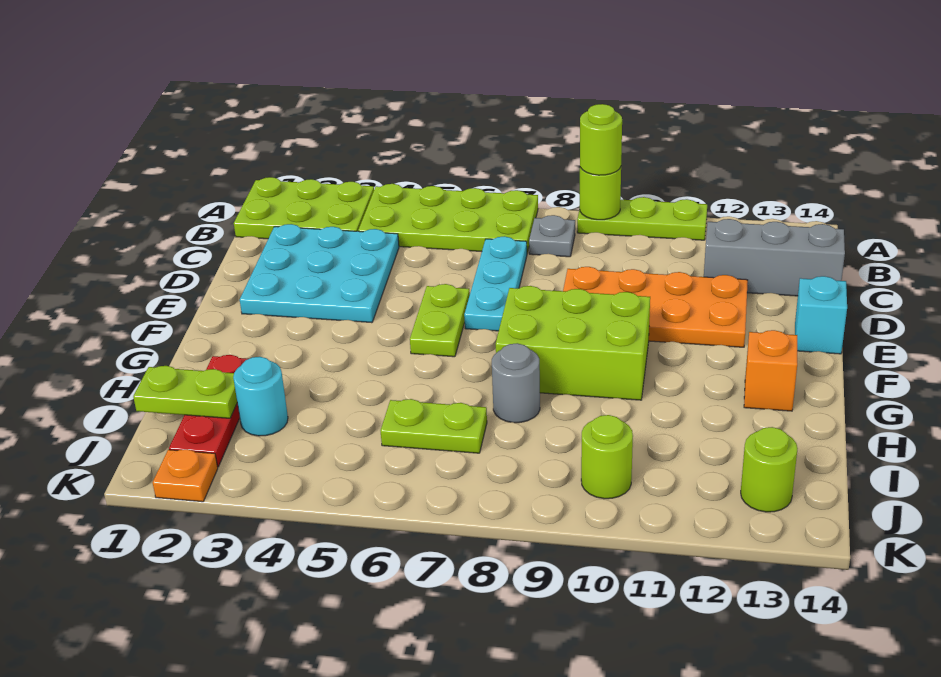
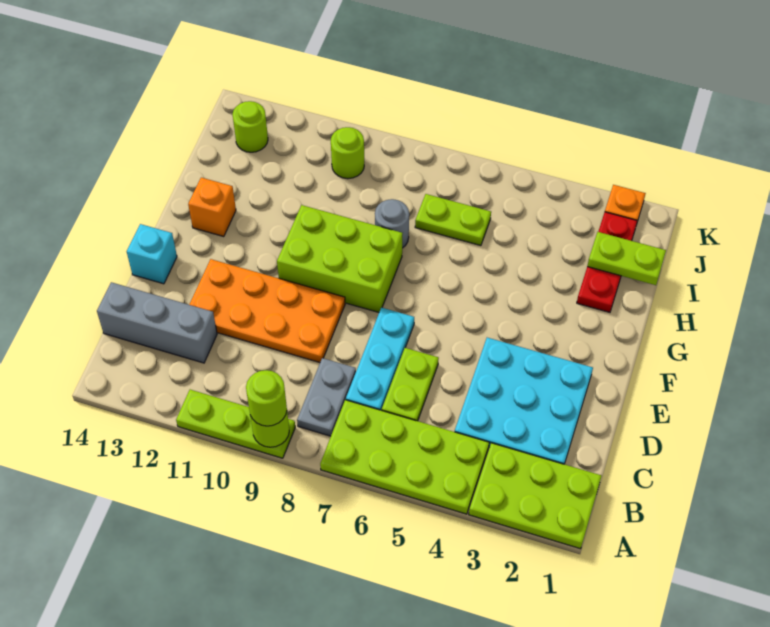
grey plate B8 level 1 -> grey plate B8:C8 level 1
lime plate E6:F6 level 1 -> lime plate C6:D6 level 1
cyan round brick I3 level 1 -> none

